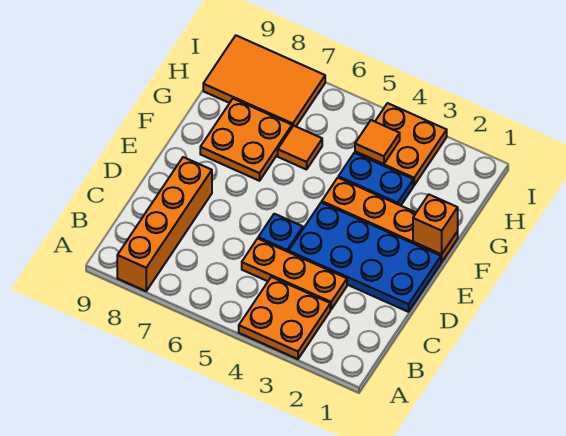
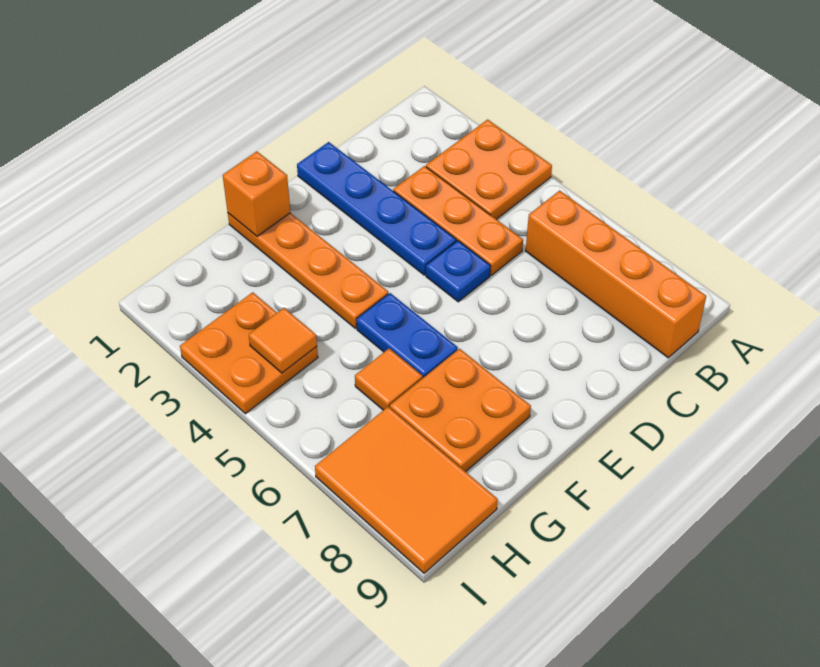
orange brick A8:D8 level 1 -> orange brick B6:B9 level 1
blue plate D1:E4 level 1 -> blue plate D1:D4 level 1
blue plate G3:G4 level 1 -> blue plate F5:F6 level 1

